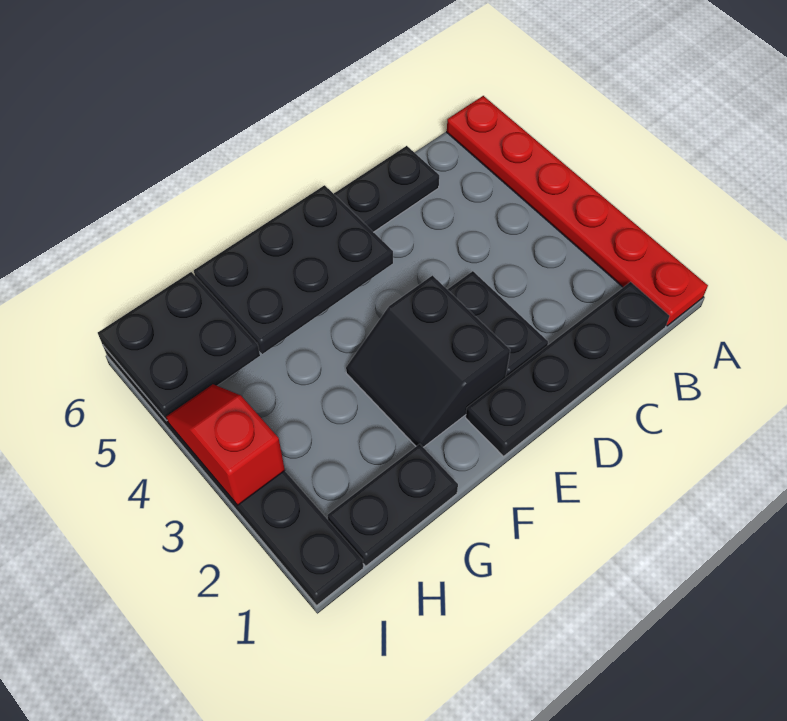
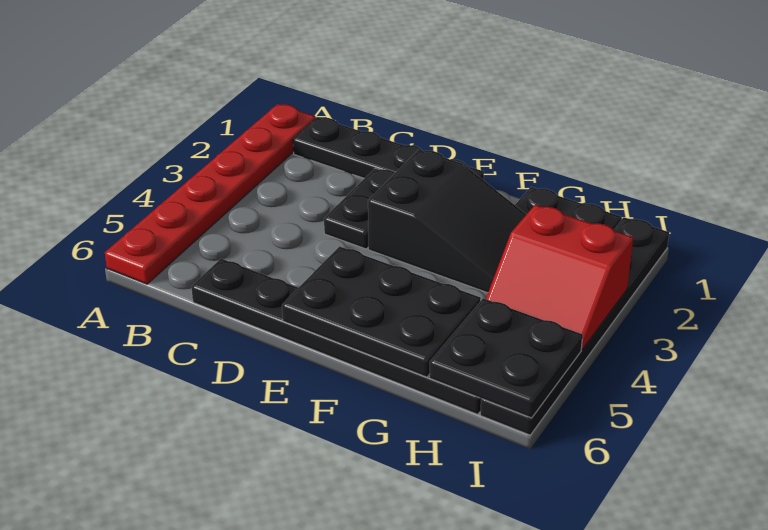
black slope E2:F3 level 1 top E -> black slope E2:G3 level 1 top E
red slope I3:I4 level 2 top 3 -> red slope H3:I4 level 2 top 3

